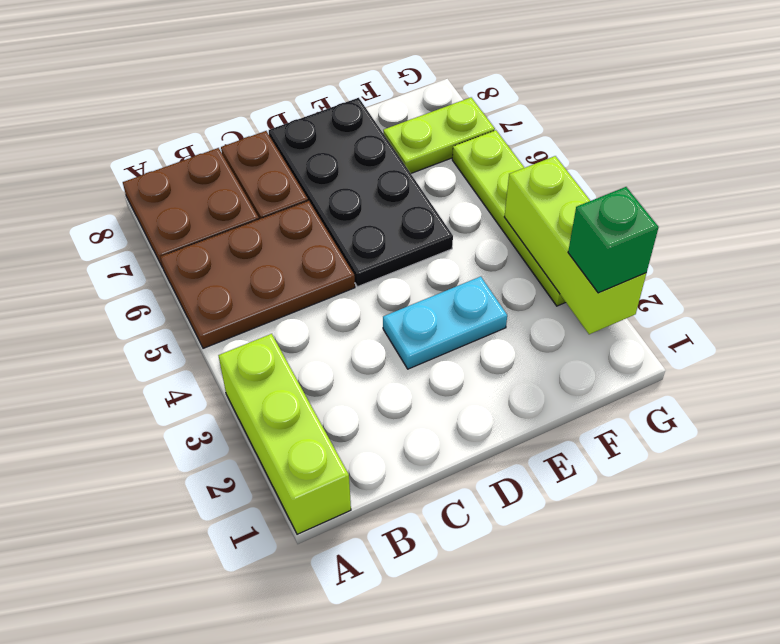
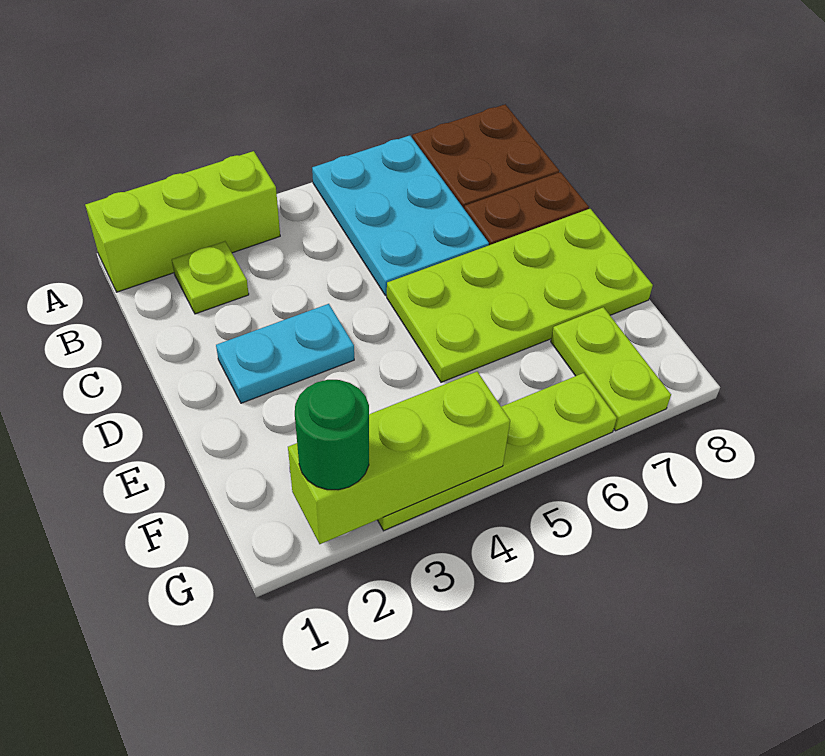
brown plate A5:C6 level 1 -> cyan plate A5:C6 level 1
none -> lime plate B2 level 1
cyan plate D3:E3 level 1 -> cyan plate D2:D3 level 1
black plate D5:E8 level 1 -> lime plate D5:E8 level 1
green brick G2 level 3 -> green round brick G2 level 3

